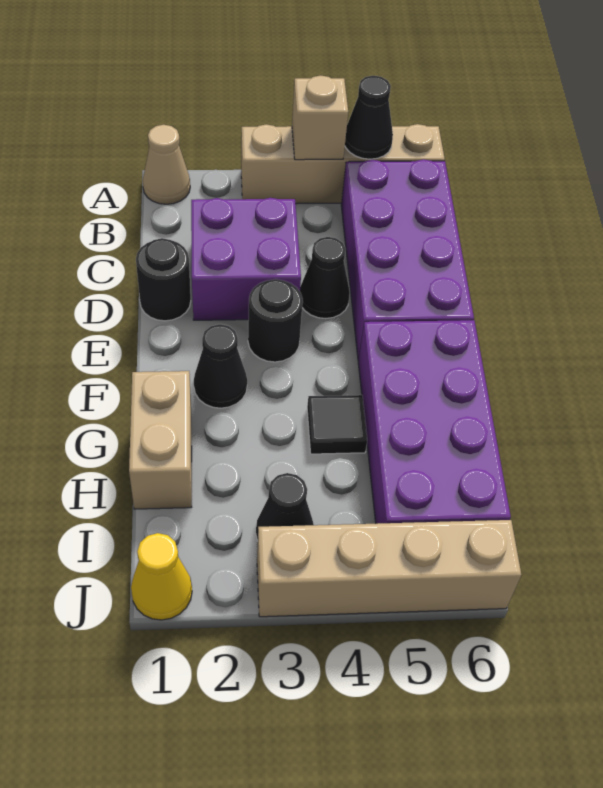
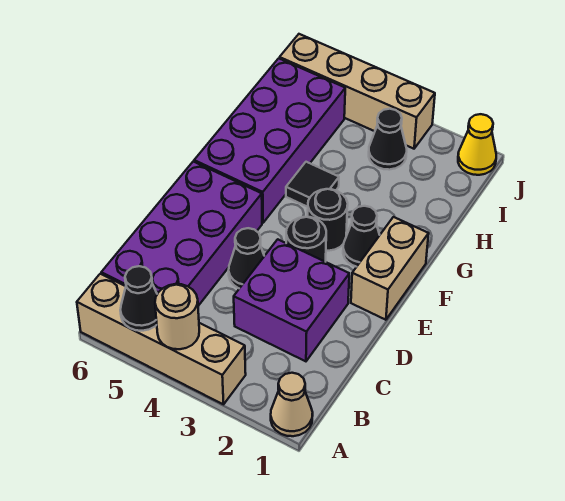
tan brick A4 level 2 -> tan round brick A4 level 2
black round brick D1 level 1 -> black round brick F3 level 1
tan brick G1:H1 level 1 -> tan brick E1:F1 level 1

